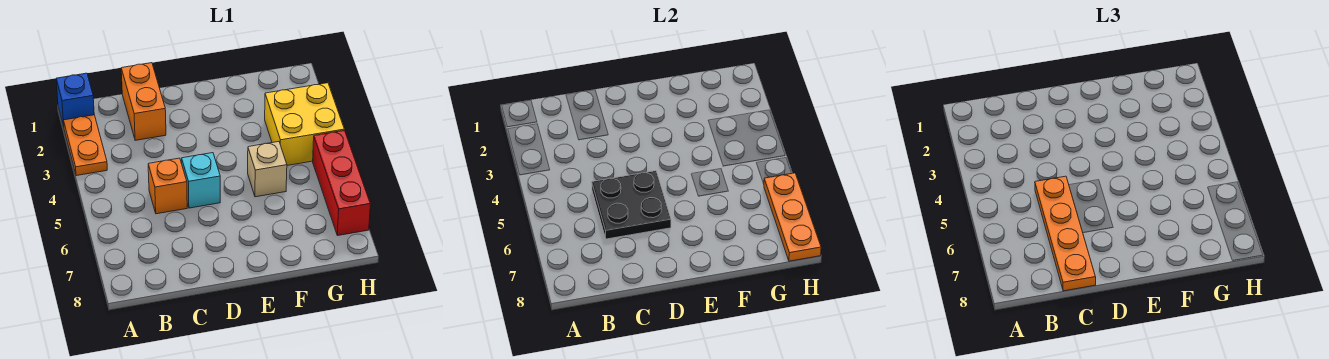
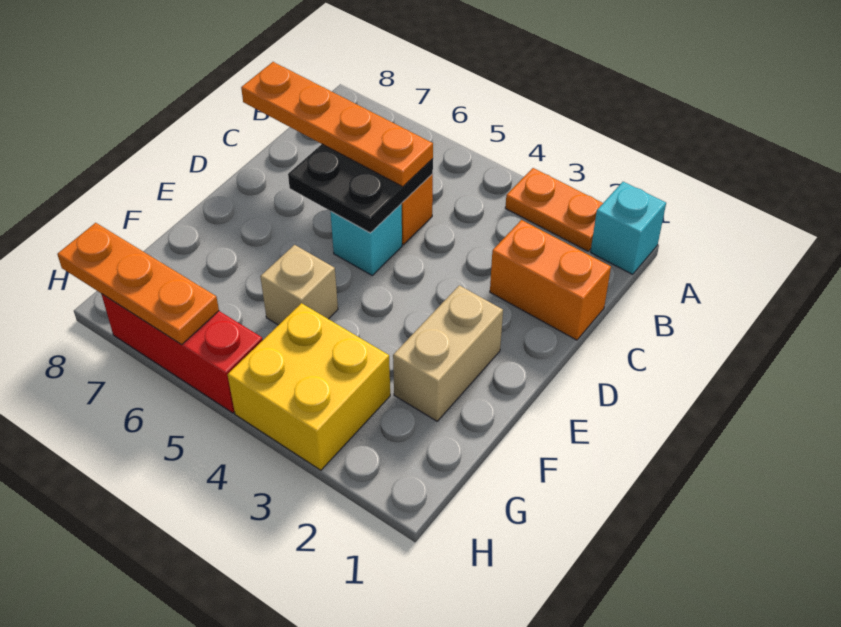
blue brick A1 level 1 -> cyan brick A1 level 1
none -> tan brick E2:F2 level 1

